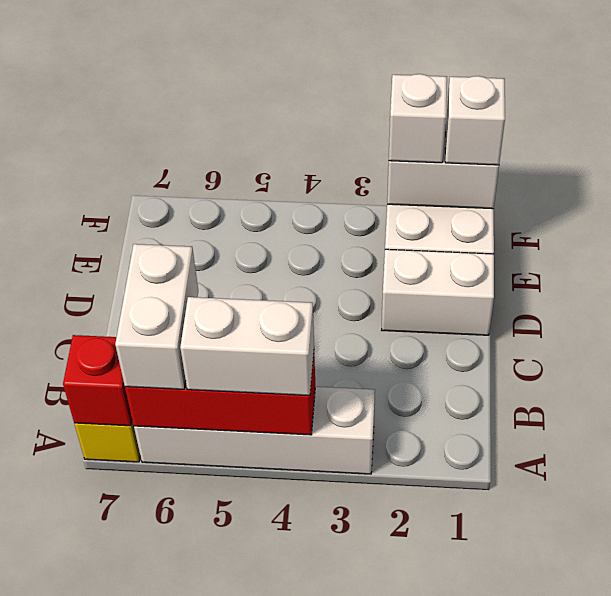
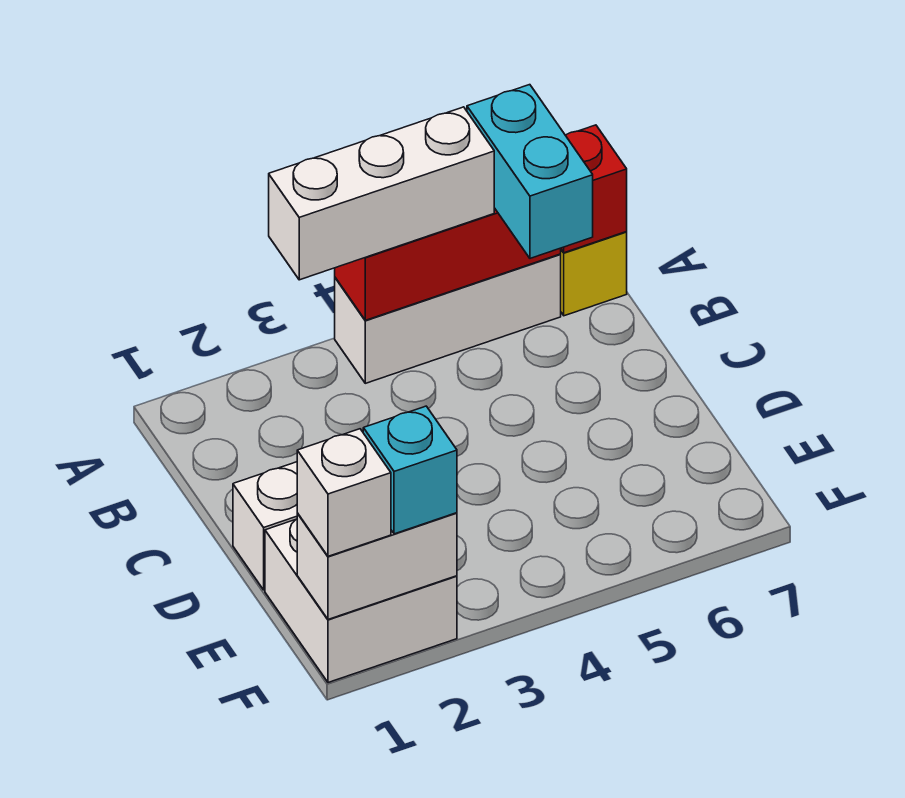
white brick A3:A6 level 1 -> white brick A4:A6 level 1
white brick A4:A5 level 3 -> white brick A3:A5 level 3
white brick A6:B6 level 3 -> cyan brick A6:B6 level 3
white brick F2 level 3 -> cyan brick F2 level 3

